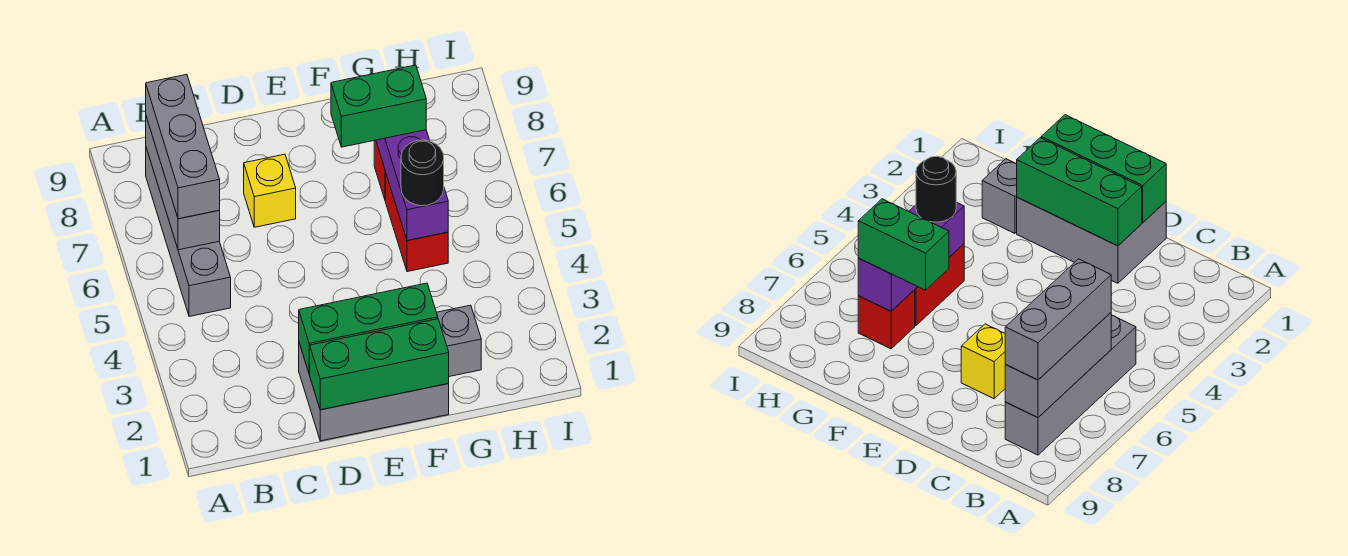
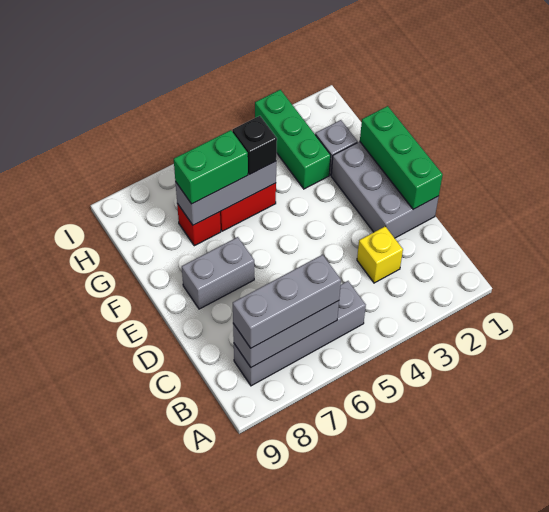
green brick D2:F2 level 2 -> green brick G3:I3 level 1
yellow brick D7 level 1 -> yellow brick C3 level 1
none -> grey brick E7:E8 level 1
green brick F7:G7 level 3 -> green brick G6:G7 level 3
purple brick G5:G7 level 2 -> grey brick G5:G7 level 2
black round brick G5 level 3 -> black brick G5 level 3

